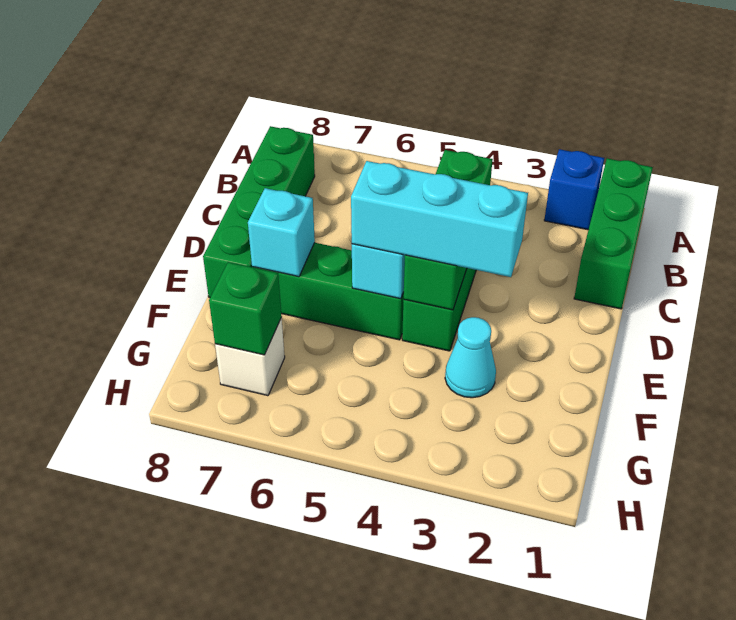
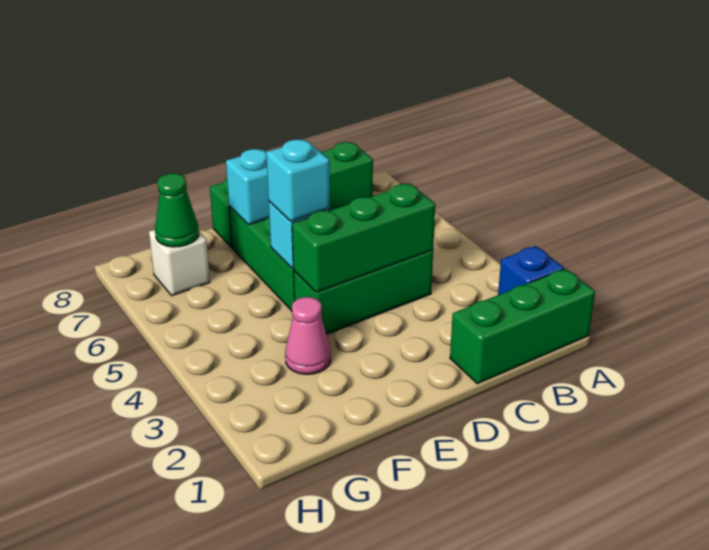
cyan brick E3:E5 level 3 -> cyan brick E5 level 3
cyan cone F3 level 1 -> pink cone F3 level 1
green brick G7 level 2 -> green cone G7 level 2

